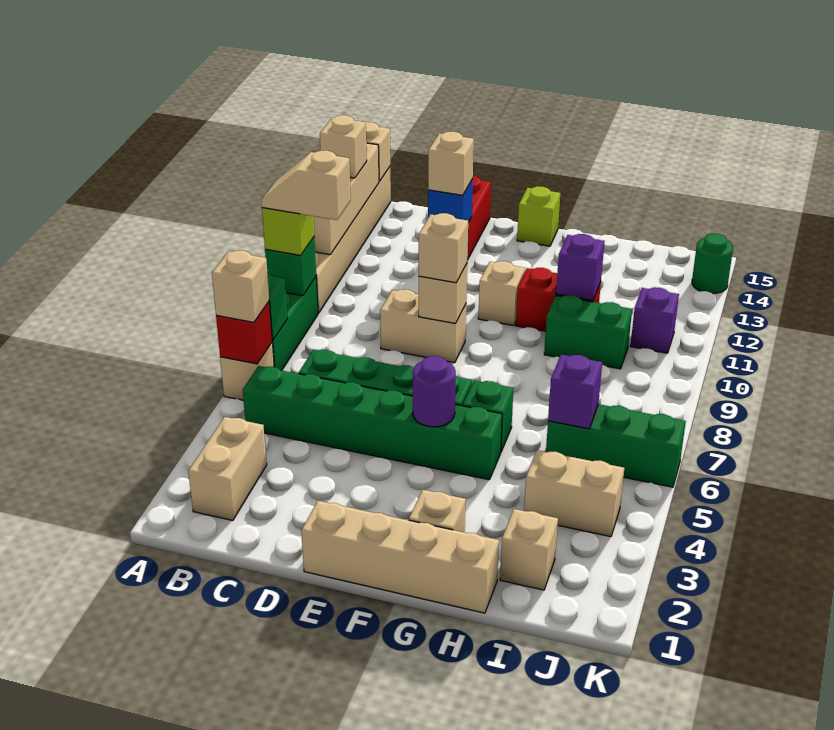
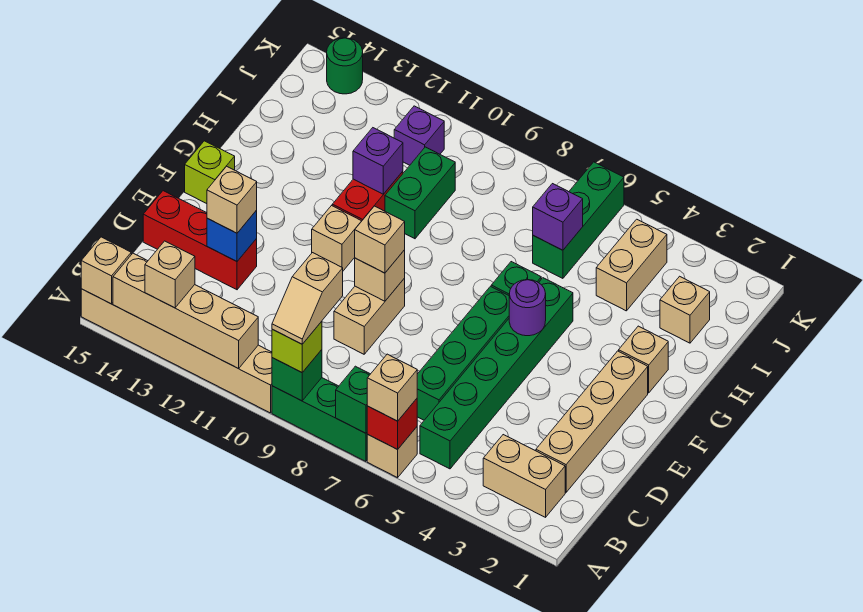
tan brick E1:H1 level 1 -> tan brick C2:F2 level 1

